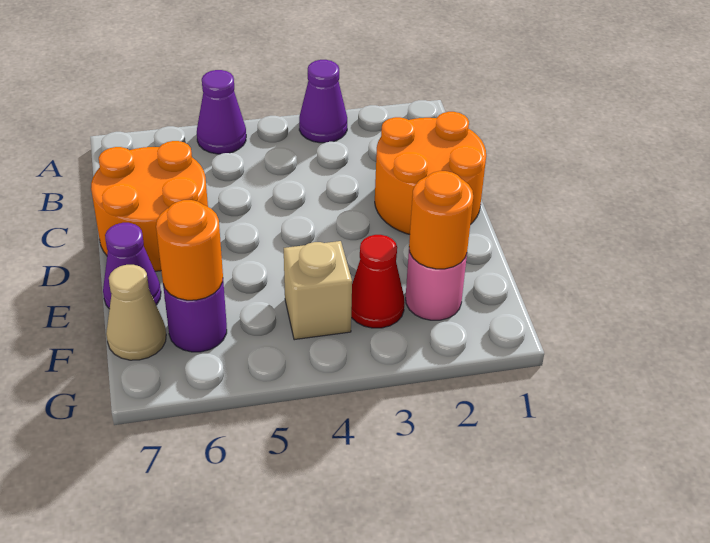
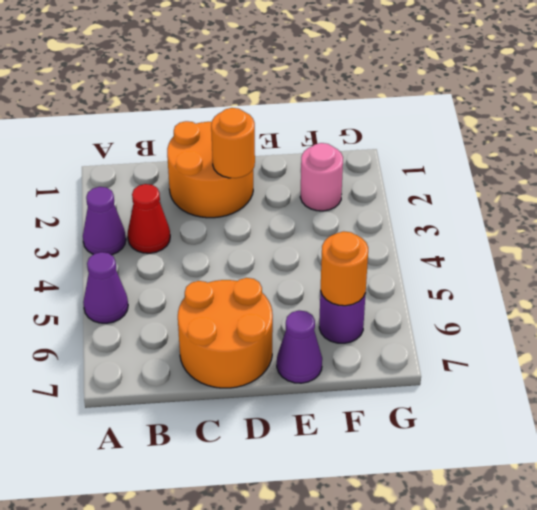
orange round brick F2 level 2 -> orange round brick D2 level 2
red cone F3 level 1 -> red cone B3 level 1
tan brick F4 level 1 -> none
tan cone F7 level 1 -> none

